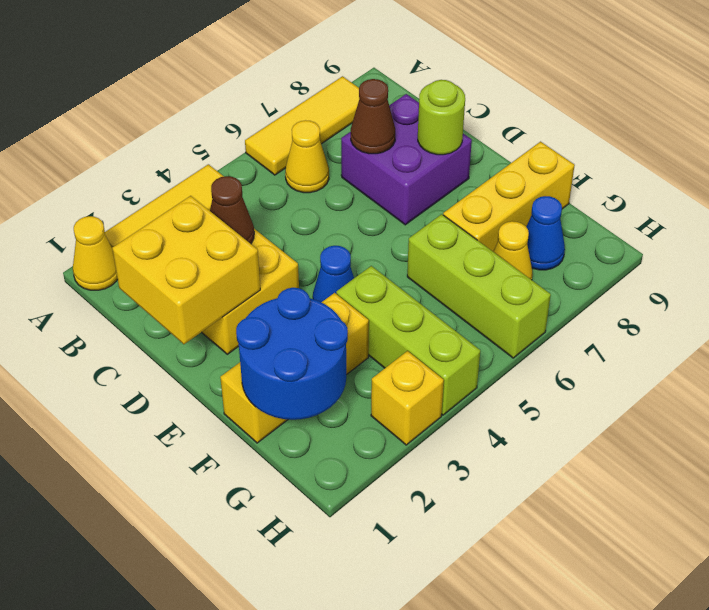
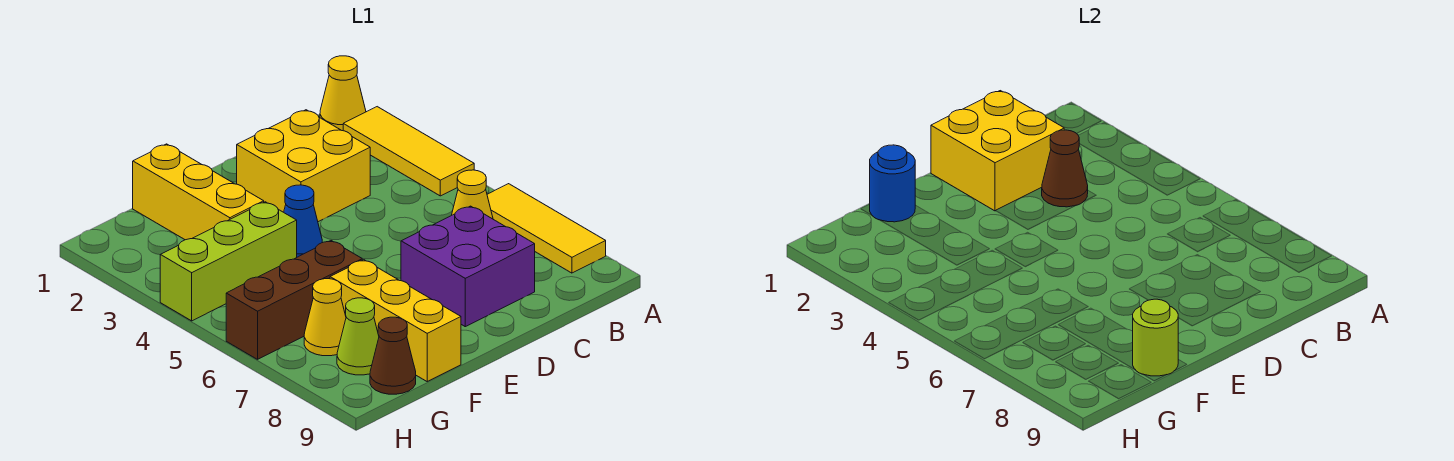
brown cone C7 level 2 -> brown cone G9 level 1
lime round brick D8 level 2 -> lime round brick F9 level 2
blue round brick F1:G2 level 2 -> blue round brick F1 level 2
lime brick F6:H6 level 1 -> brown brick F6:H6 level 1
blue cone G8 level 1 -> lime cone G8 level 1
yellow brick H3 level 1 -> none

